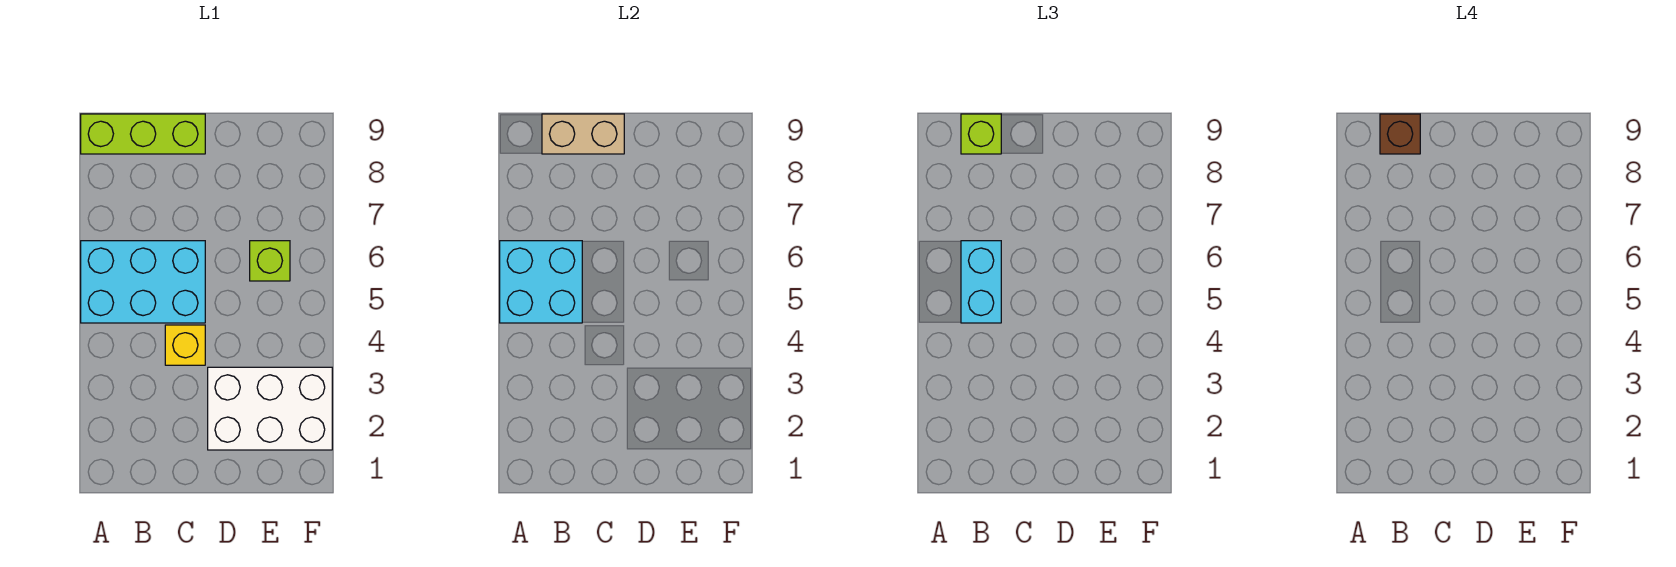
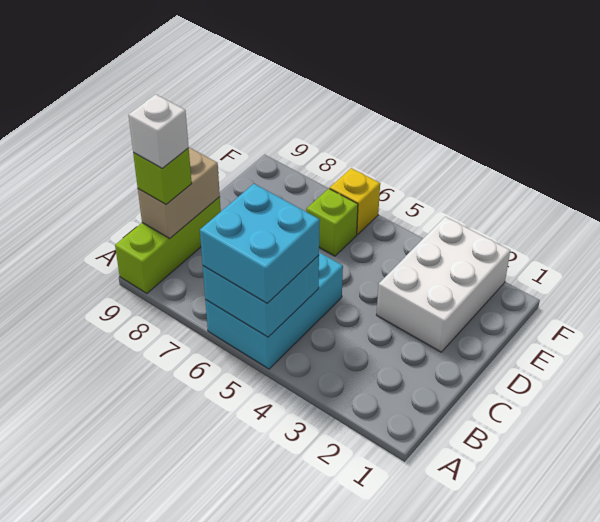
cyan brick B5:B6 level 3 -> cyan brick A5:B6 level 3
brown brick B9 level 4 -> white brick B9 level 4
yellow brick C4 level 1 -> yellow brick F6 level 1

